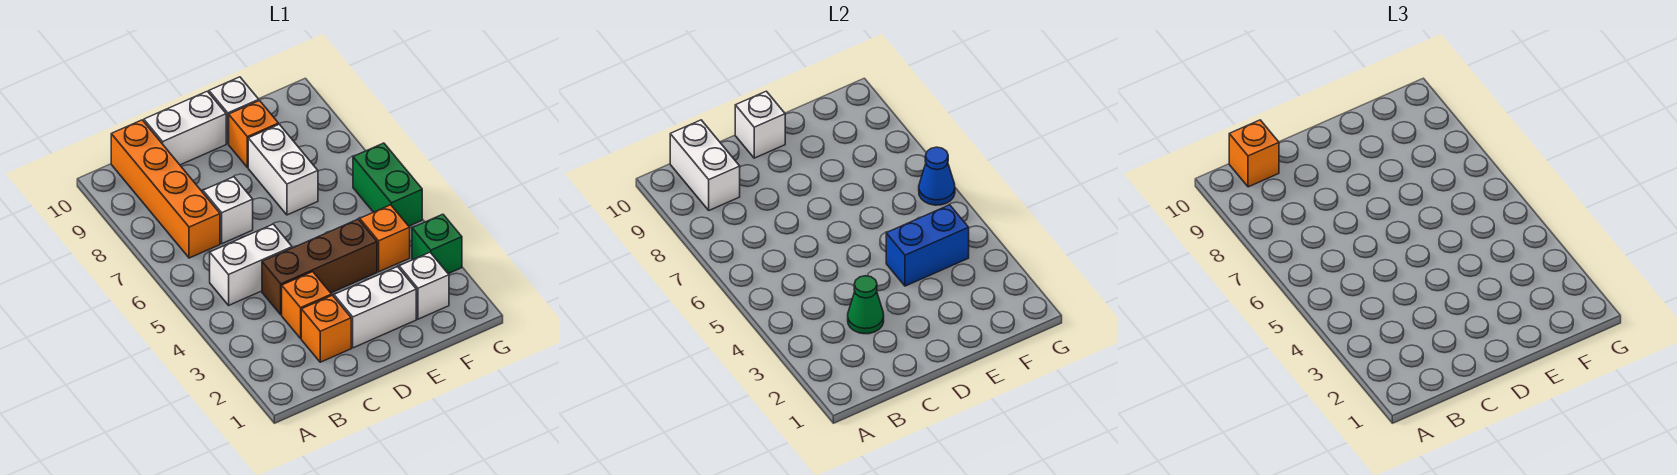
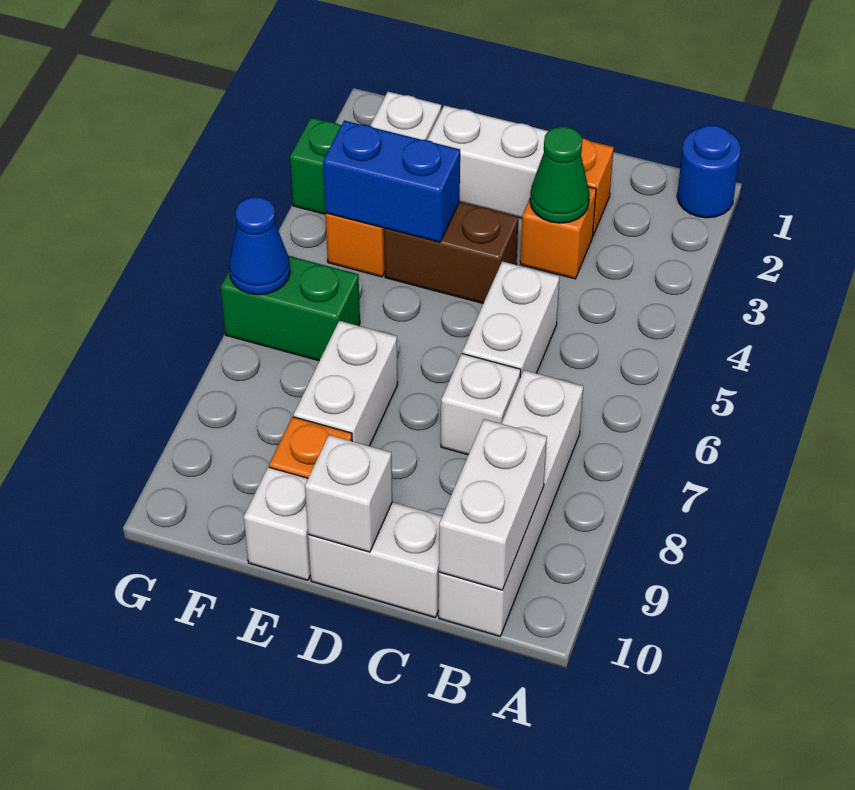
none -> blue round brick A1 level 1
white brick B5:C5 level 1 -> white brick C5:C6 level 1
orange brick B7:B10 level 1 -> white brick B7:B10 level 1
orange brick B10 level 3 -> none
brown brick C4:E4 level 1 -> brown brick D4:E4 level 1
green brick G5:G6 level 1 -> green brick F6:G6 level 1

